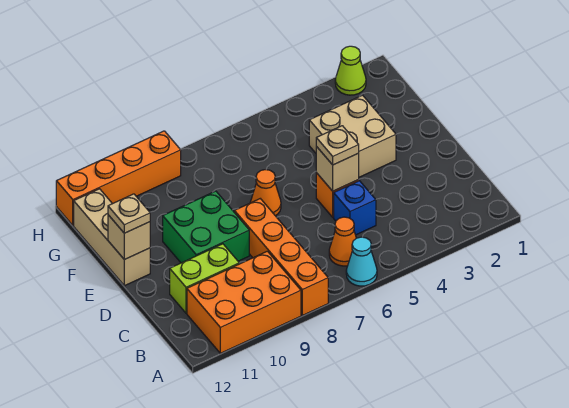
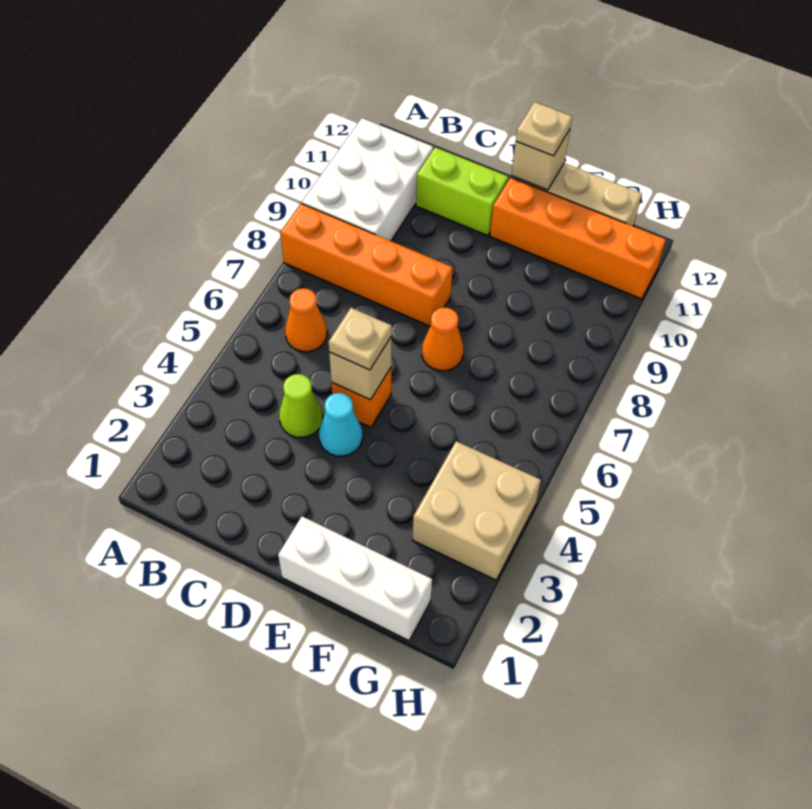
cyan cone A6 level 1 -> cyan cone D4 level 1
orange brick A9:B11 level 1 -> white brick A9:B11 level 1
blue brick C5 level 1 -> none
lime brick C10:C11 level 1 -> lime brick C11:D11 level 1
green brick D9:E10 level 1 -> none
none -> white brick E1:G1 level 1
tan brick E3:F4 level 1 -> tan brick G3:H4 level 1
lime cone H2 level 1 -> lime cone C4 level 1
orange brick H9:H12 level 1 -> orange brick E11:H11 level 1

